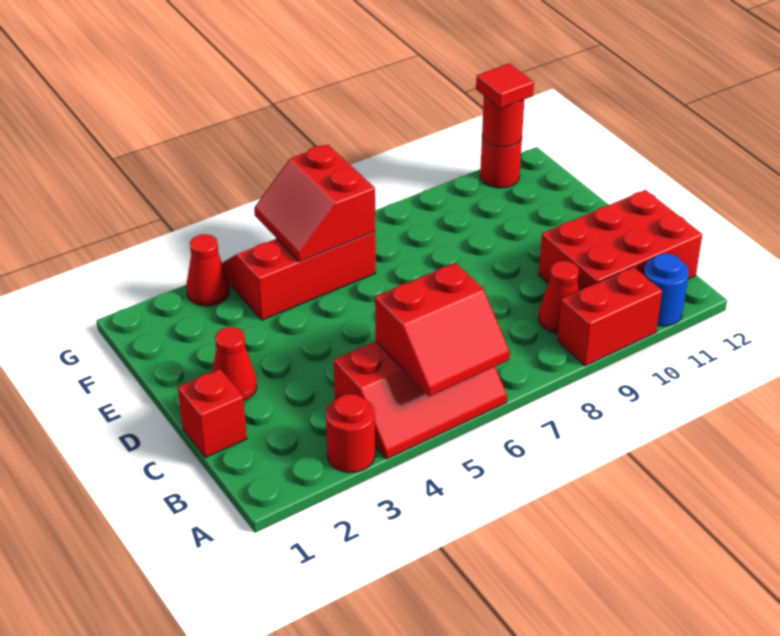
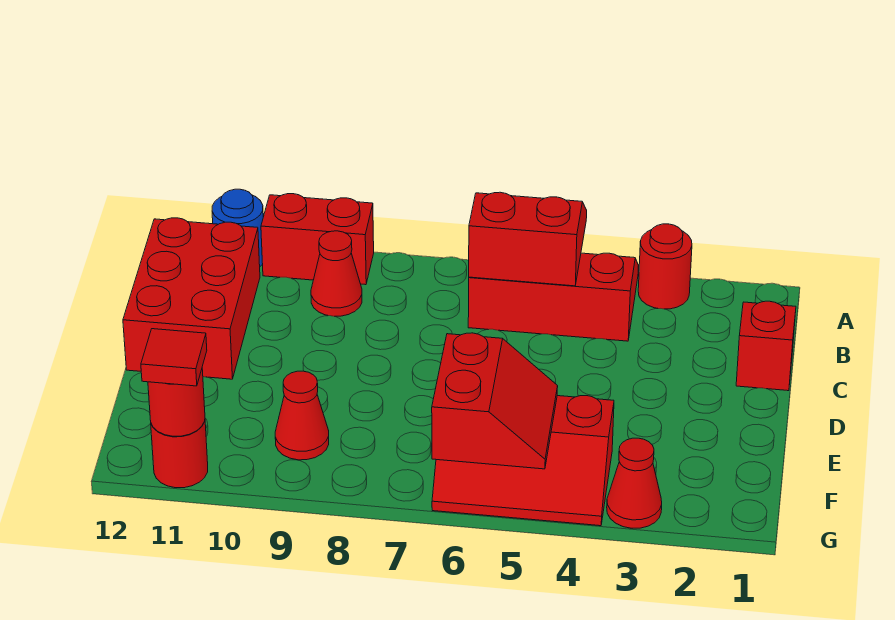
red brick B10:C12 level 1 -> red brick B11:D12 level 1
red cone D2 level 1 -> red cone F9 level 1

